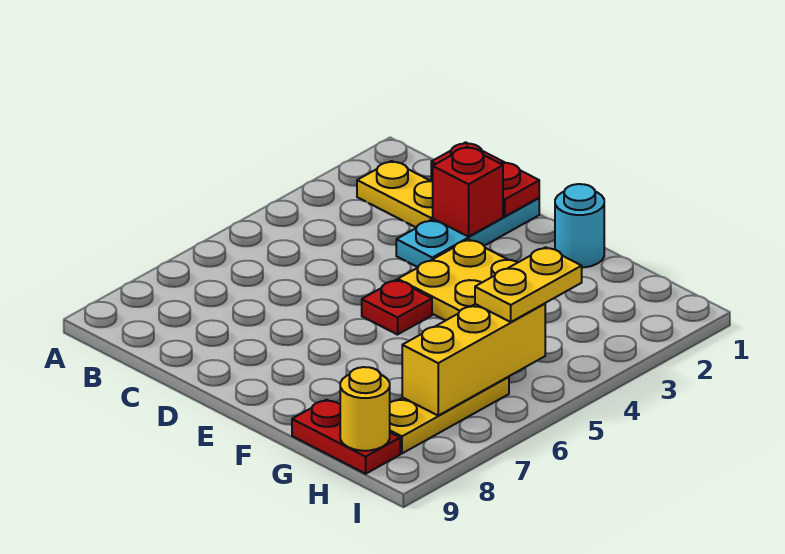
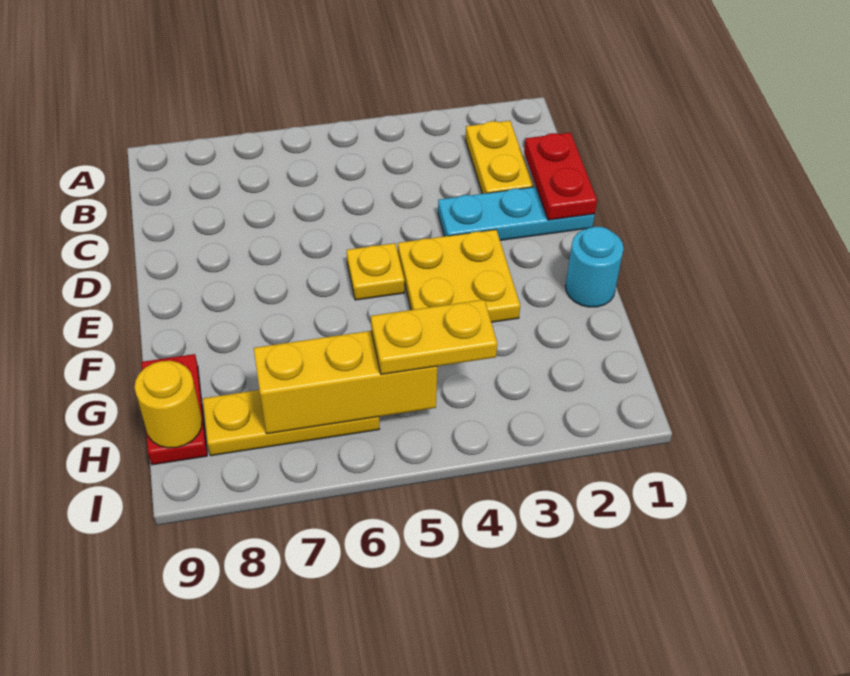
red brick D2 level 2 -> none
red plate E5 level 1 -> yellow plate E5 level 1

